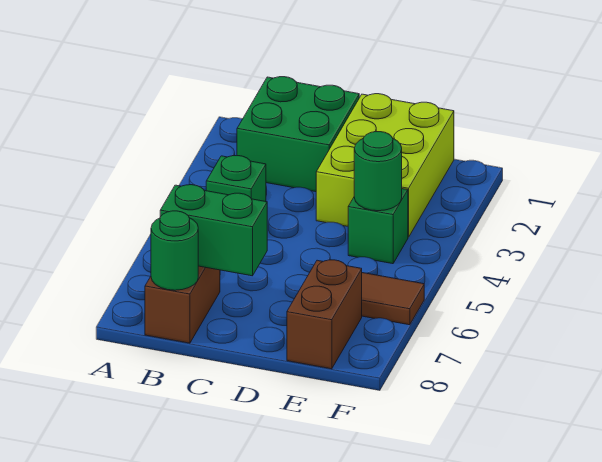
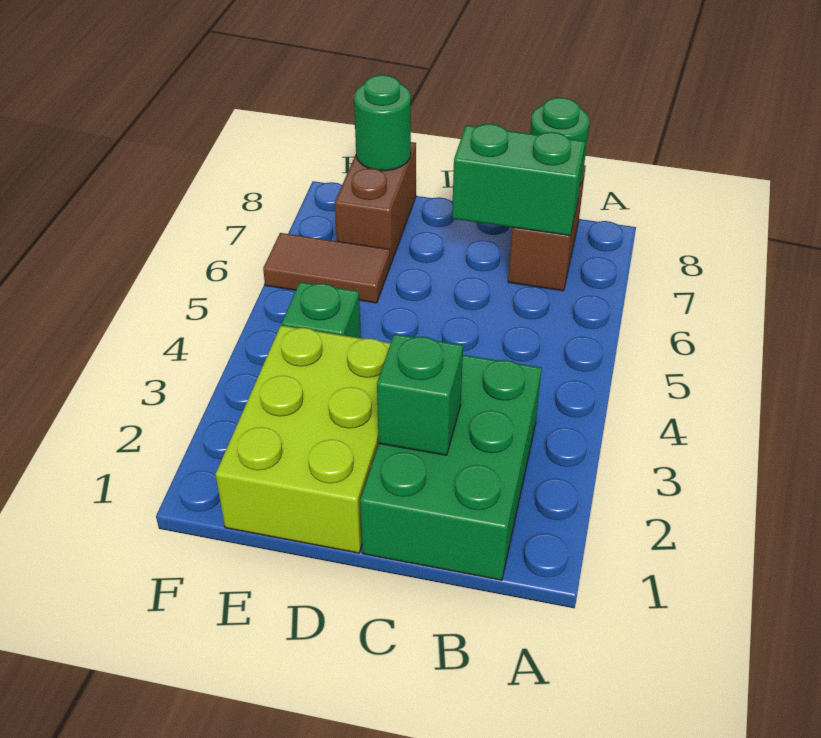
green brick B1:C2 level 1 -> green brick B1:C3 level 1
green brick B4 level 1 -> green brick C2 level 2
green round brick E4 level 2 -> green round brick E8 level 2

